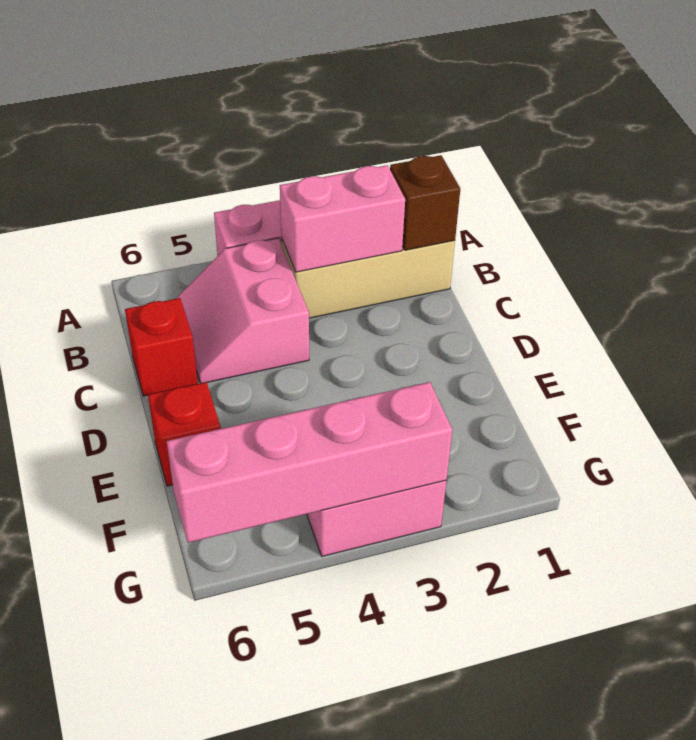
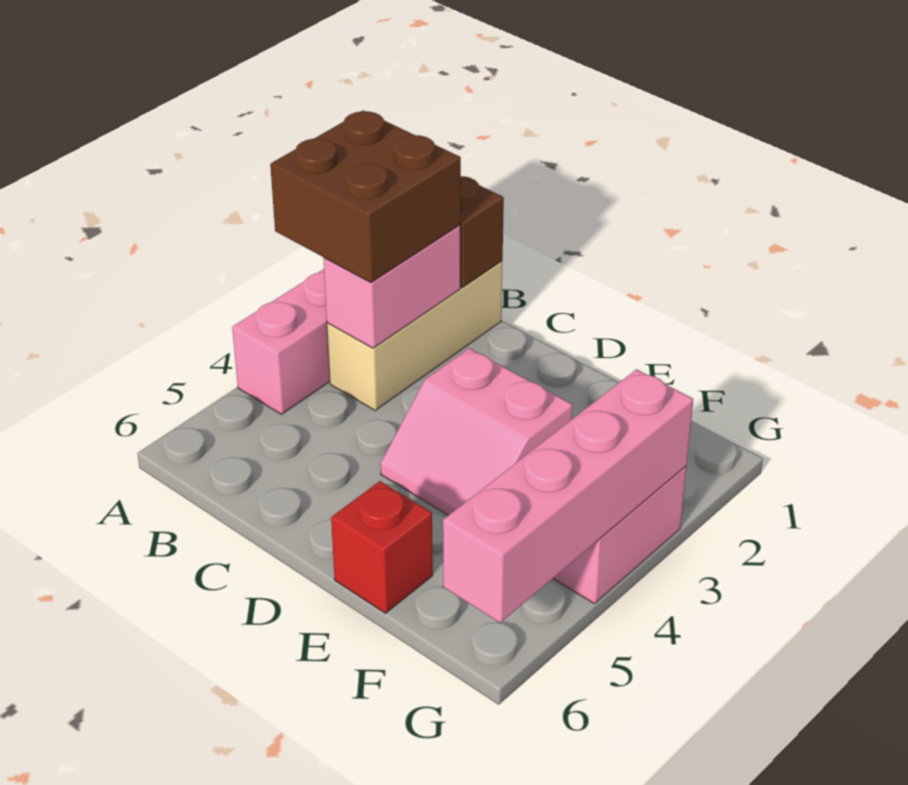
none -> brown brick A2:B3 level 3
pink slope B4:C5 level 1 top 4 -> pink slope D3:E4 level 1 top 3
red brick C6 level 1 -> none

